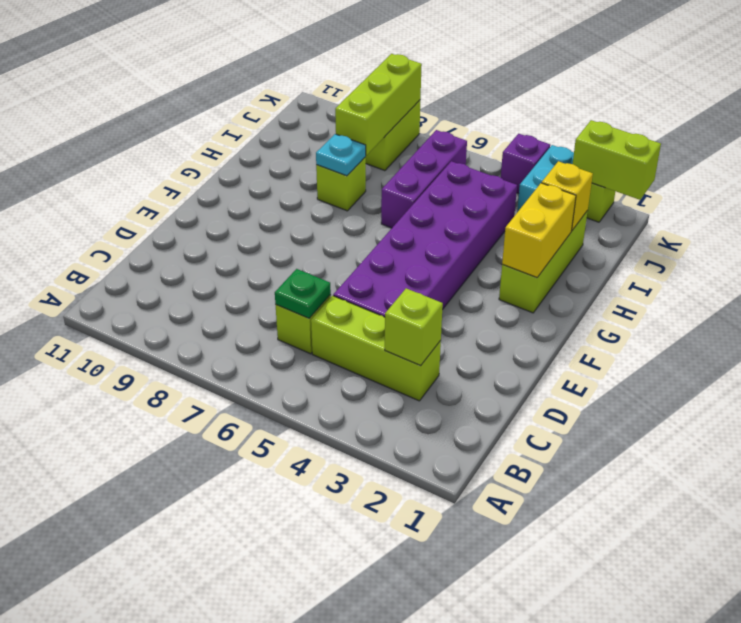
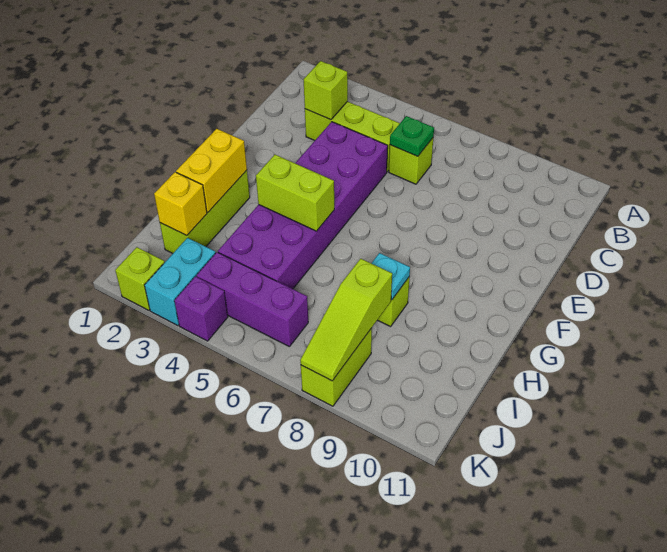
purple brick H6:J6 level 1 -> purple brick J4:J6 level 1
lime brick I8:K8 level 2 -> lime slope I8:K8 level 2 top I
lime brick K1:K2 level 2 -> lime brick G4:G5 level 2

